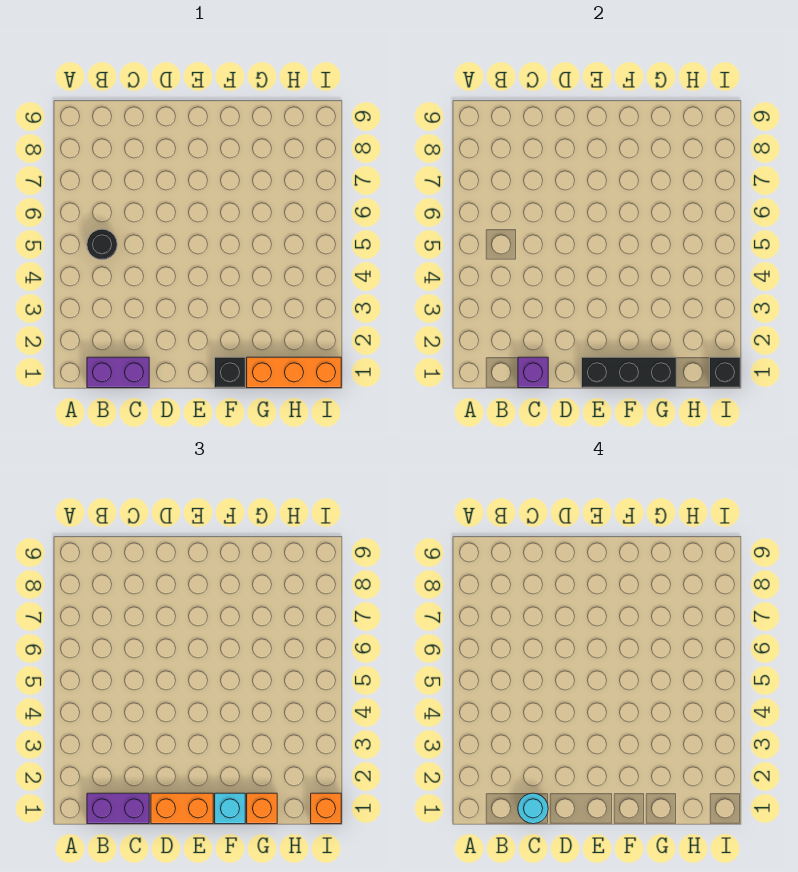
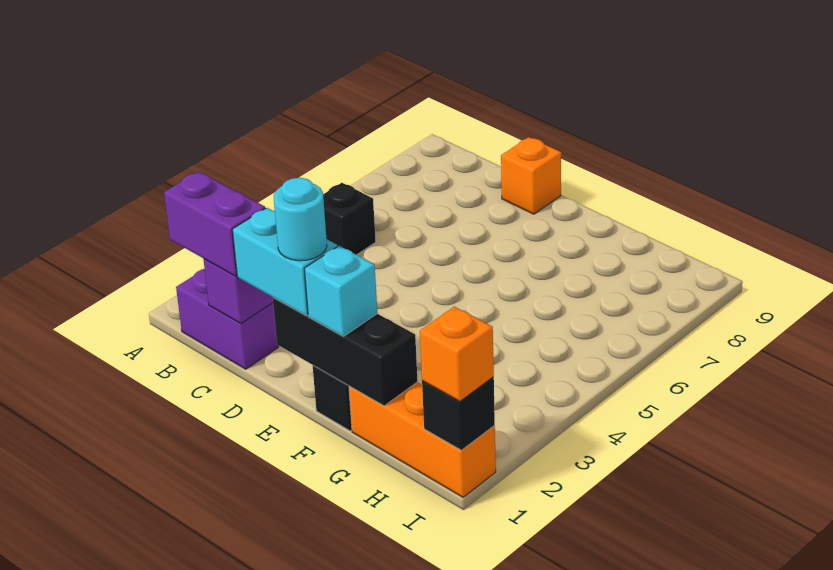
black round brick B5 level 1 -> black brick B5 level 1
cyan round brick C1 level 4 -> cyan round brick E1 level 4
orange brick D1:E1 level 3 -> cyan brick D1:E1 level 3
orange brick G1 level 3 -> orange brick D9 level 1

